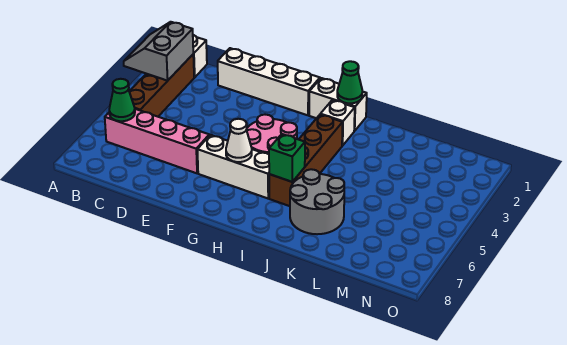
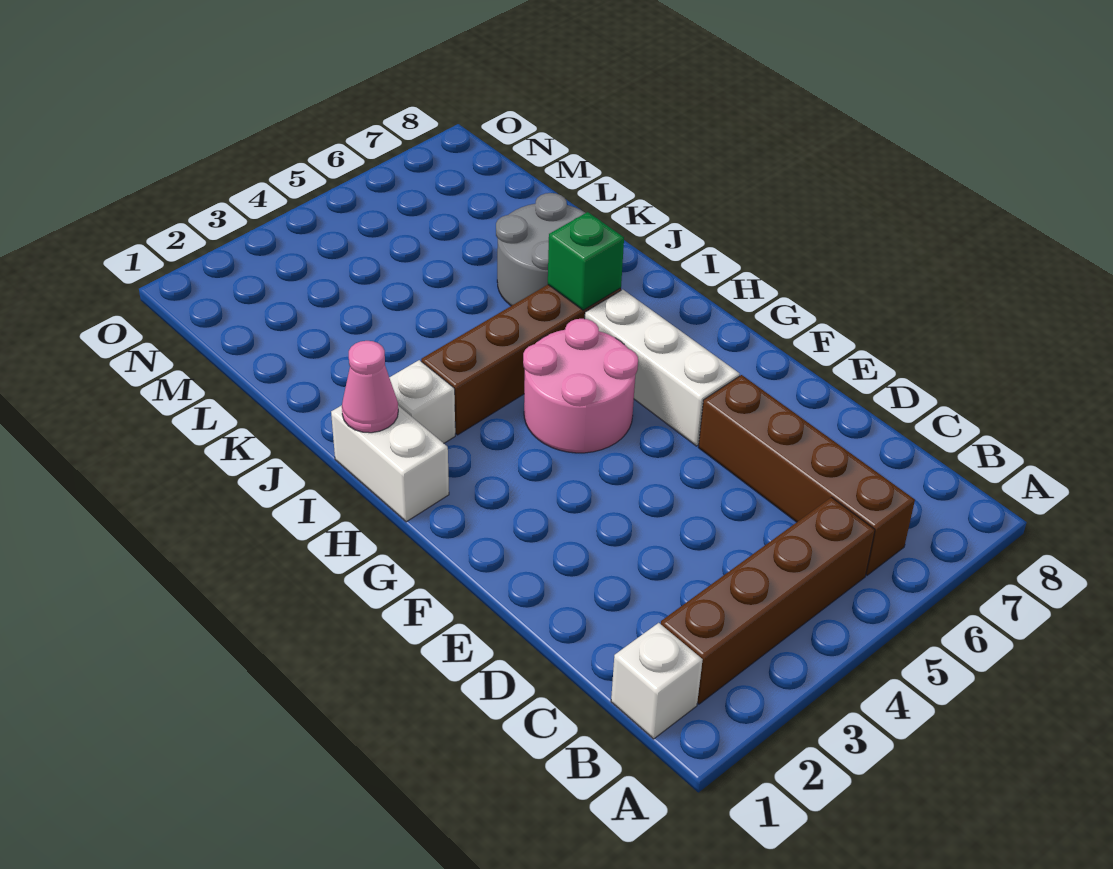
grey slope A2:B3 level 2 top B -> none
pink brick B6:E6 level 1 -> brown brick B6:E6 level 1
green cone B6 level 2 -> none
white brick D1:G1 level 1 -> none
white cone G6 level 2 -> none
green cone I1 level 2 -> pink cone I1 level 2

